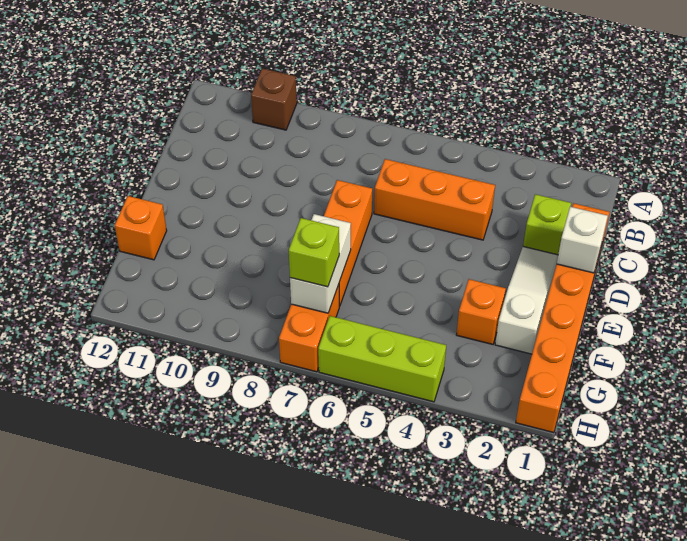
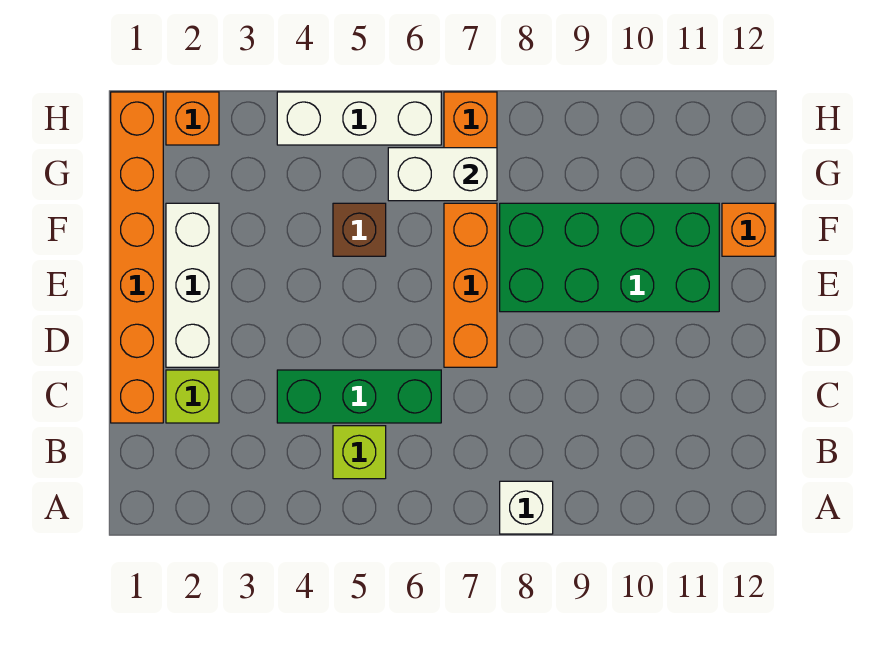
brown brick A10 level 1 -> brown brick F5 level 1
orange brick C4:C6 level 1 -> green brick C4:C6 level 1
white brick D1 level 2 -> white brick A8 level 1
white slope D2:F2 level 1 top F -> white brick D2:F2 level 1
none -> green brick E8:F11 level 1
orange brick F3 level 1 -> orange brick H2 level 1
white brick F7:G7 level 2 -> white brick G6:G7 level 2
lime brick G7 level 3 -> lime brick B5 level 1
lime brick H4:H6 level 1 -> white brick H4:H6 level 1

